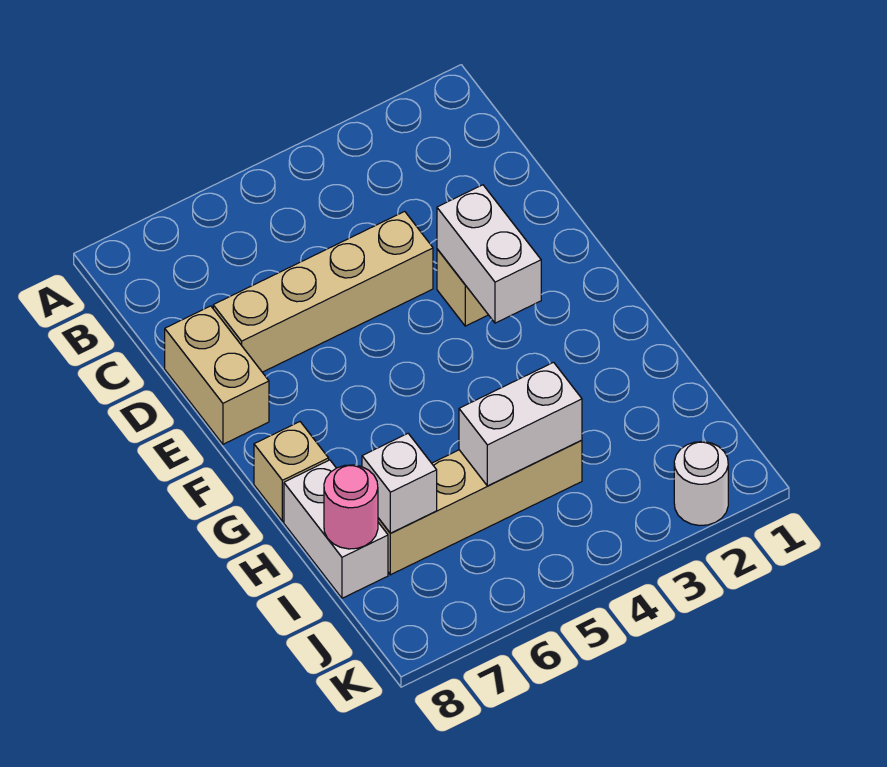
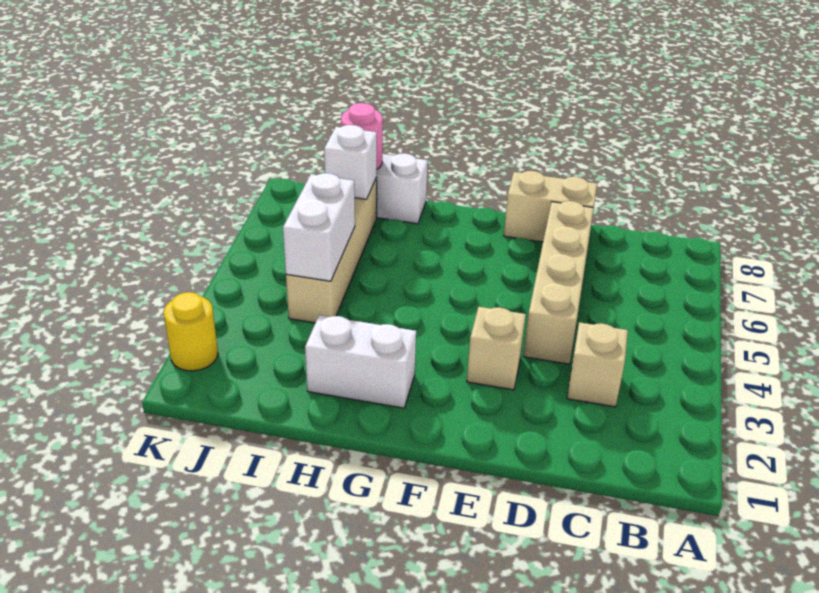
white brick E3:F3 level 2 -> white brick G2:H2 level 1
tan brick G8 level 1 -> tan brick C3 level 1
white round brick K2 level 1 -> yellow round brick K2 level 1

